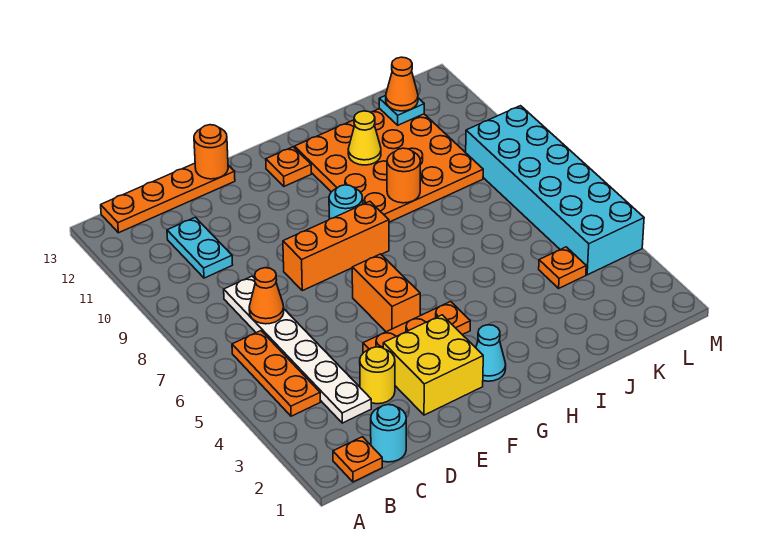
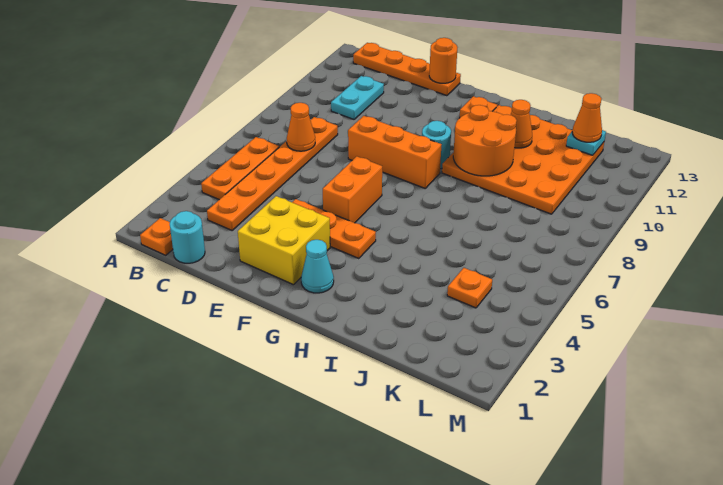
white plate C3:C8 level 1 -> orange plate C3:C8 level 1
yellow round brick D3 level 1 -> none
orange round brick I9 level 2 -> orange round brick H9:I10 level 2
yellow cone I11 level 2 -> orange cone I11 level 2
cyan brick L4:M9 level 1 -> none

